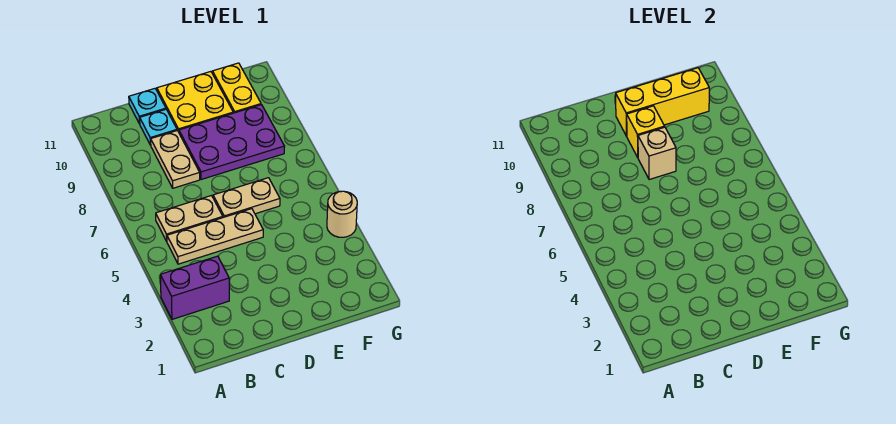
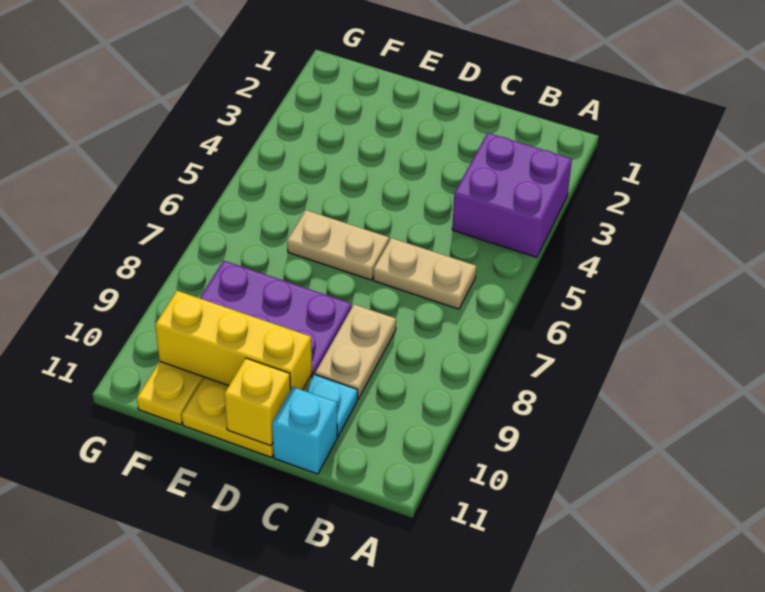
purple brick A3:B3 level 1 -> purple brick A3:B4 level 1
tan plate B5:D5 level 1 -> none
cyan plate C11 level 1 -> cyan brick C11 level 1
tan brick D8 level 2 -> none
yellow brick D9 level 2 -> yellow brick D11 level 2
tan round brick G4 level 1 -> none

